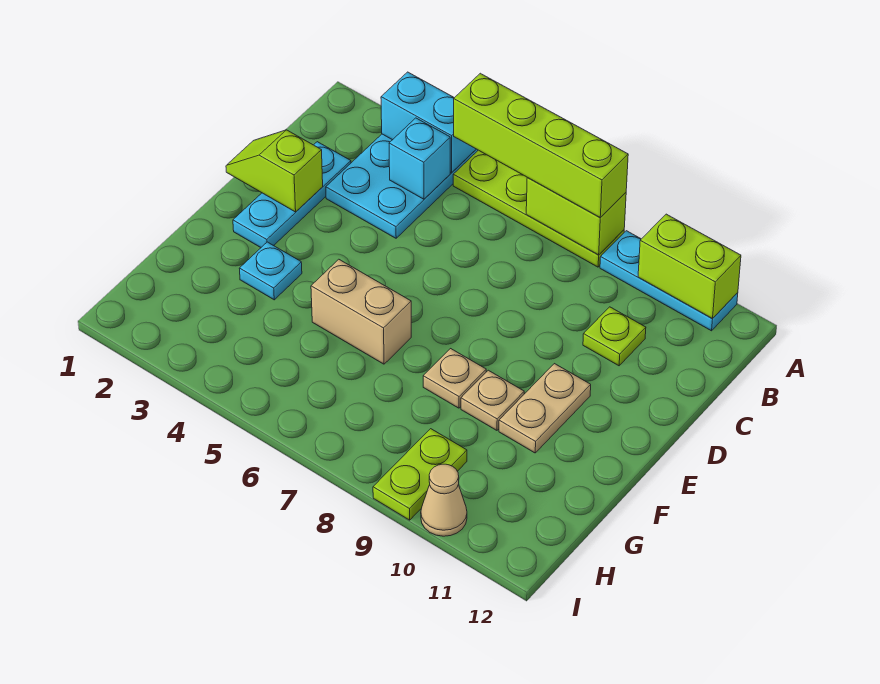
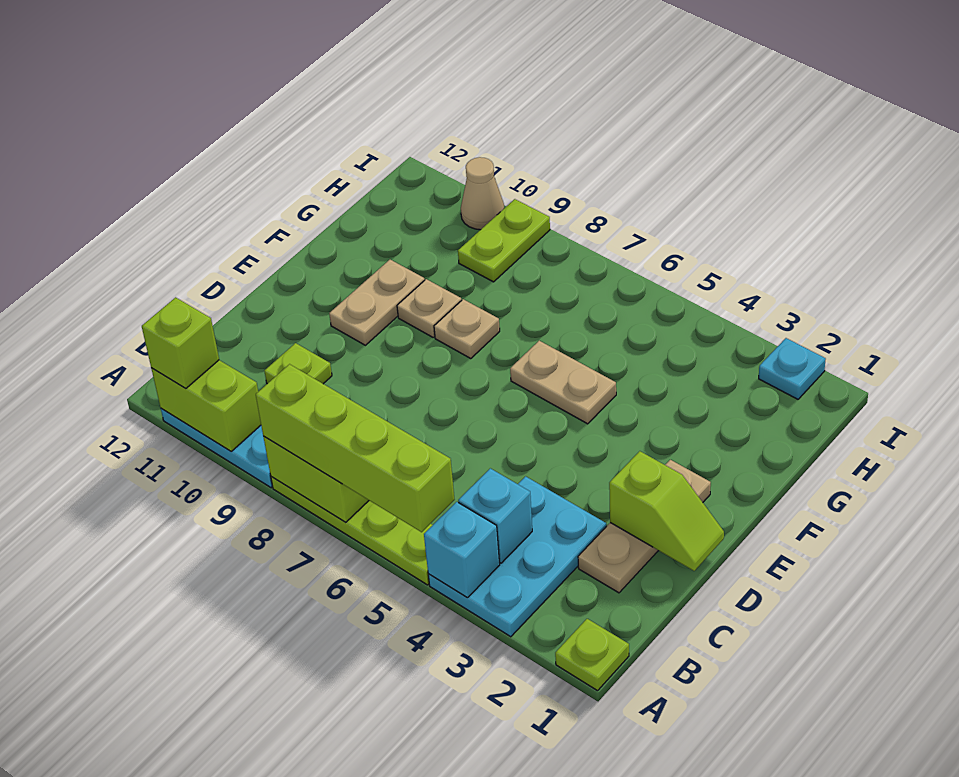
none -> lime plate A1 level 1
cyan brick A3:A4 level 2 -> cyan brick A4 level 2
none -> lime brick A11 level 3
cyan plate C2:E2 level 1 -> tan plate C2:E2 level 1
cyan plate F3 level 1 -> cyan plate I2 level 1
tan brick F5:F6 level 1 -> tan plate F5:F6 level 1

